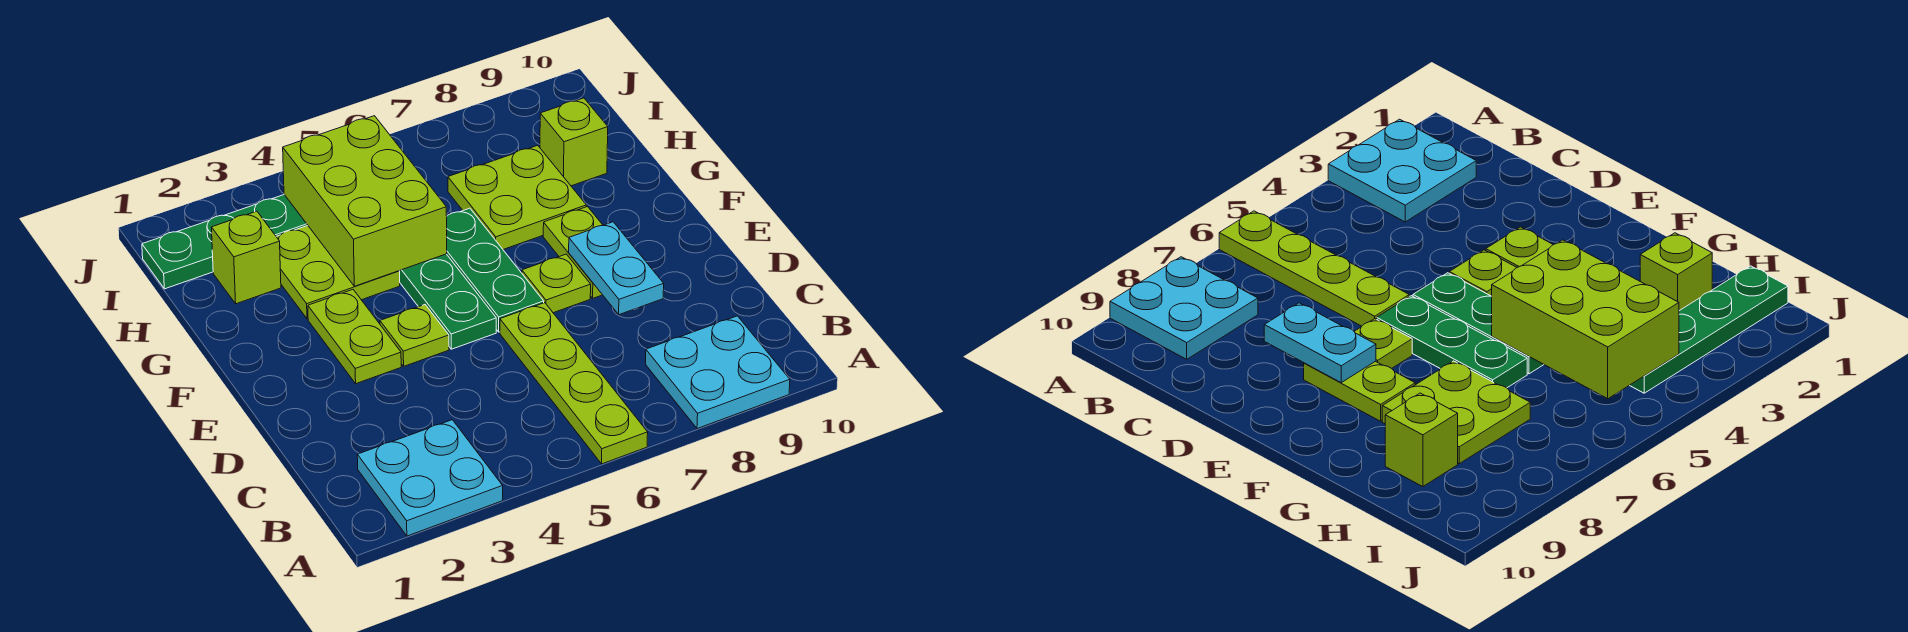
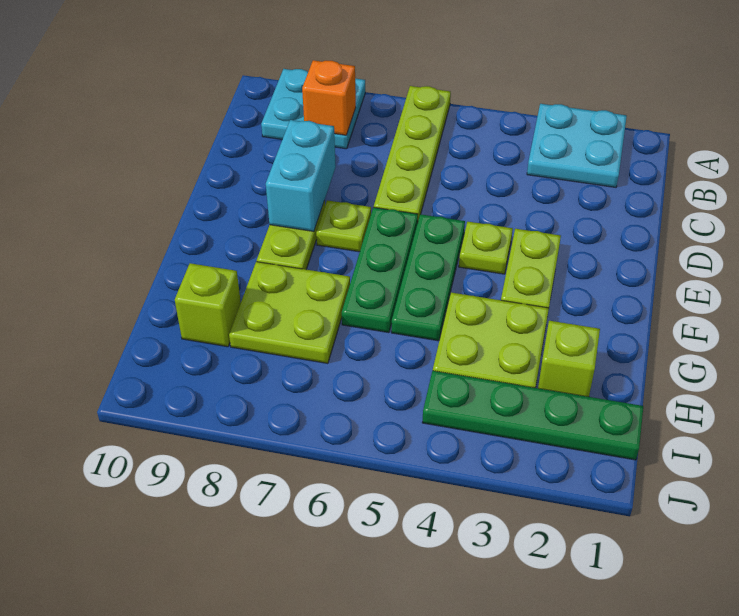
none -> orange brick B8 level 2
cyan plate D8:E8 level 2 -> cyan brick D8:E8 level 2
lime brick G4:I5 level 2 -> none

